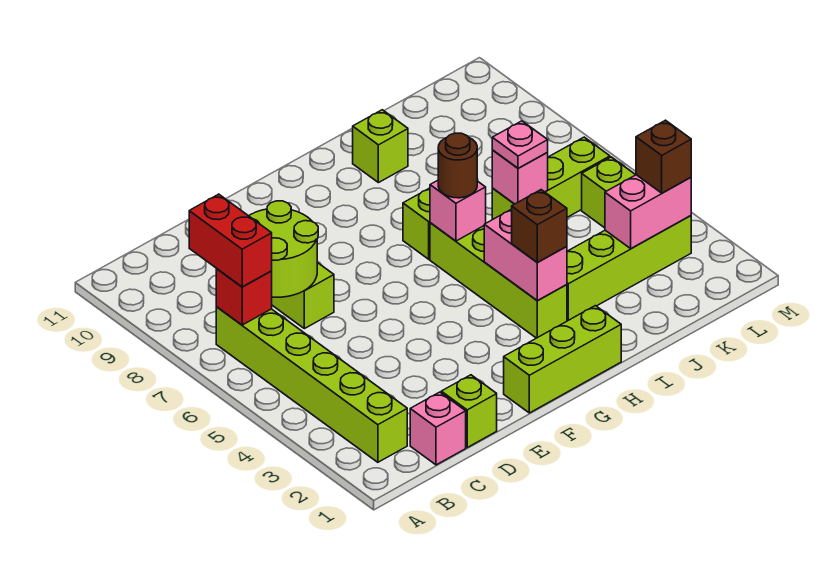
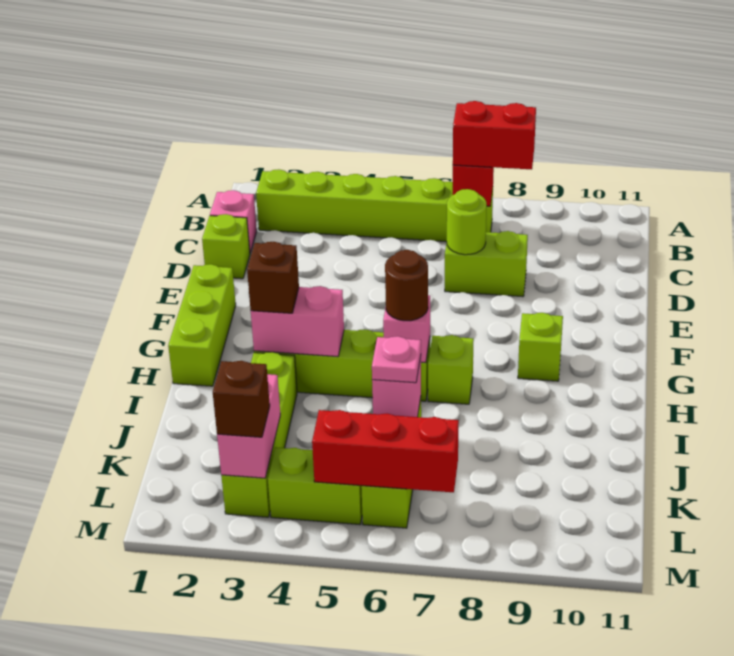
lime round brick C7:D8 level 2 -> lime round brick D7 level 2
lime brick I10 level 1 -> lime brick G9 level 1
none -> red brick L5:L7 level 2

